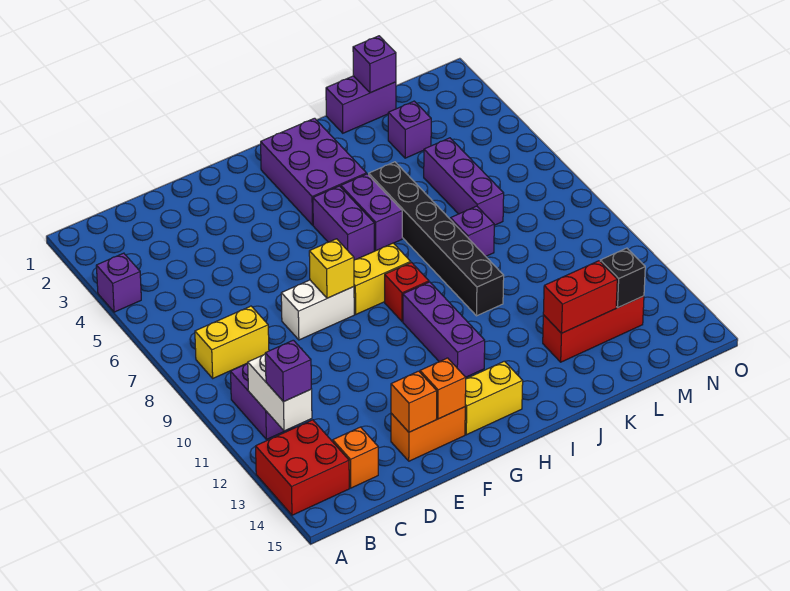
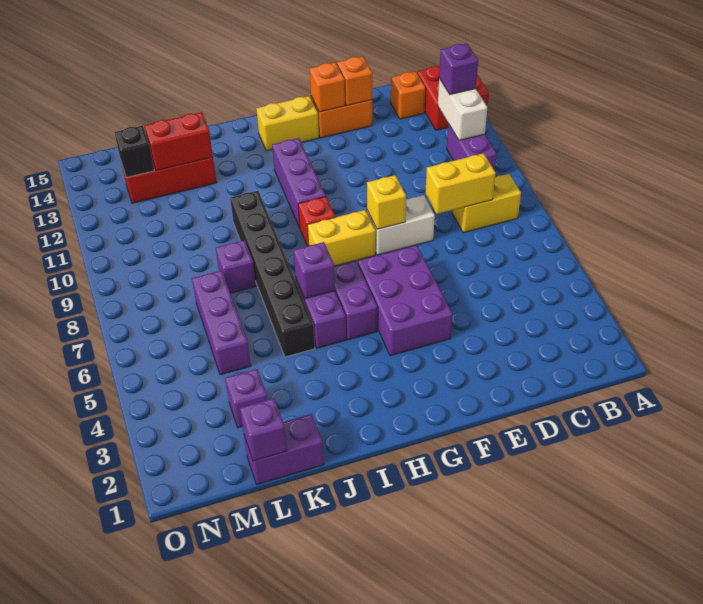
purple brick A4 level 1 -> purple brick I6 level 2
none -> yellow brick C8:D8 level 2
purple brick H2:I4 level 1 -> purple brick F4:G6 level 1

